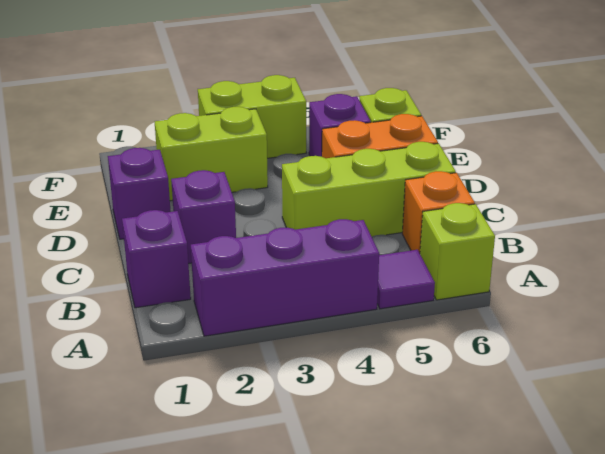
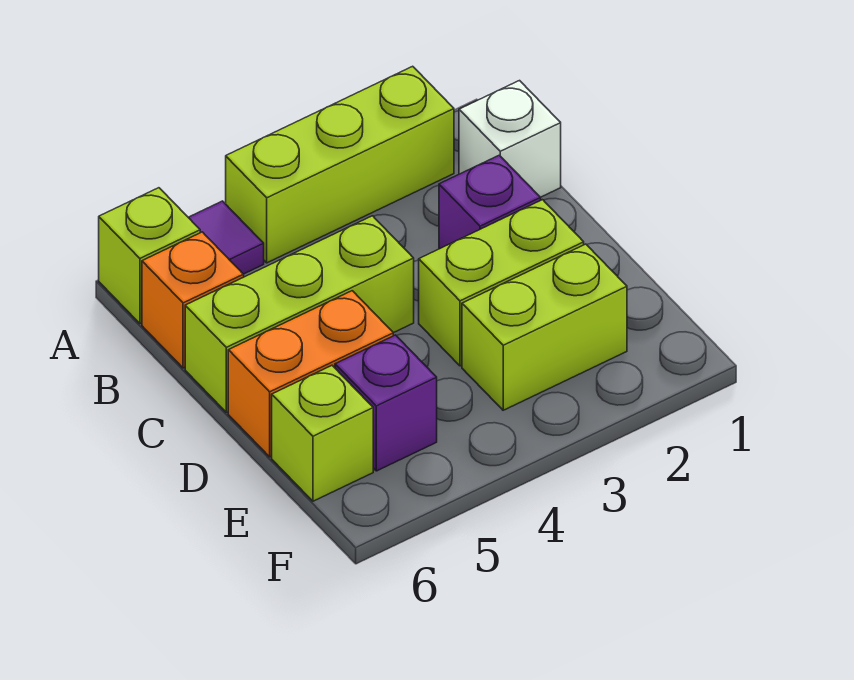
purple brick A2:A4 level 1 -> lime brick A2:A4 level 1
purple brick B1 level 1 -> white brick B1 level 1
purple brick D1 level 1 -> none
lime brick F3:F4 level 1 -> lime brick D2:D3 level 1

